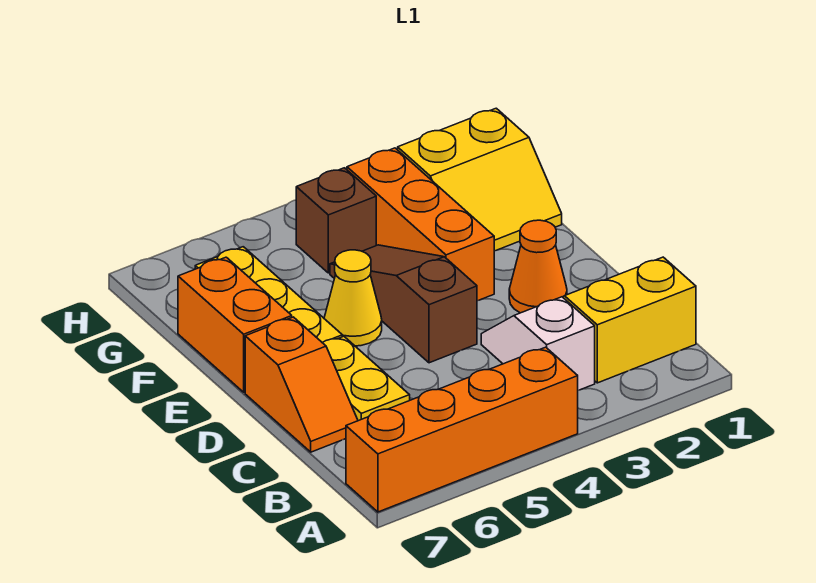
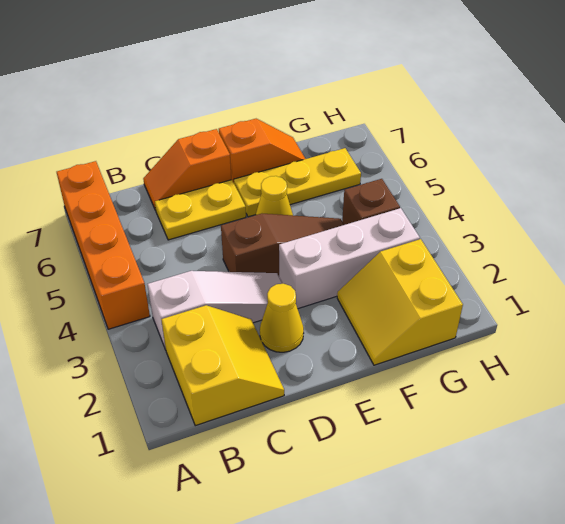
white slope B3:C3 level 1 top B -> white slope B3:D3 level 1 top B
orange cone D2 level 1 -> yellow cone D2 level 1
orange brick E3:G3 level 1 -> white brick E3:G3 level 1
orange brick E7:F7 level 1 -> orange slope E7:F7 level 1 top E

